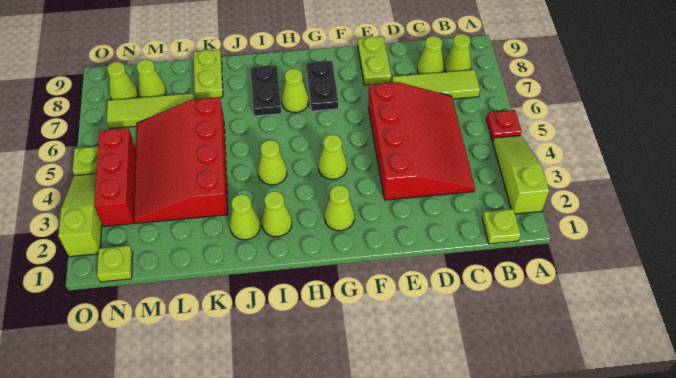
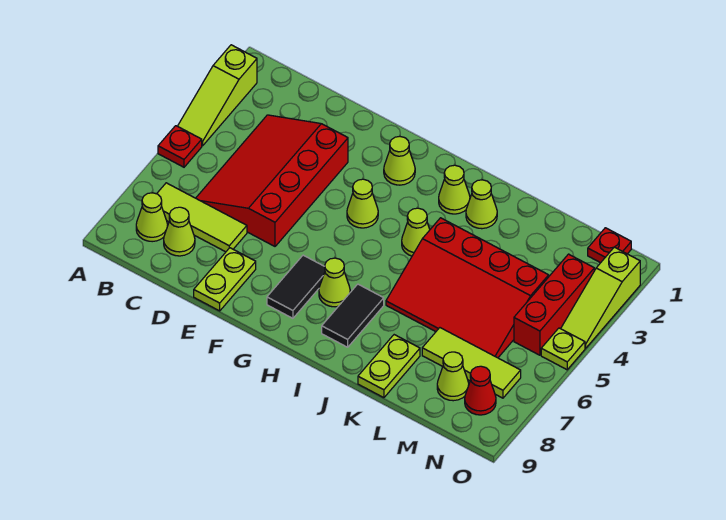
lime plate B1 level 1 -> none
black plate G7:G8 level 1 -> black tile G7:G8 level 1
black plate I7:I8 level 1 -> black tile I7:I8 level 1
red slope K3:M6 level 1 top K -> red slope J4:M6 level 1 top 4
lime plate N1 level 1 -> red plate N1 level 1
lime cone N8 level 1 -> red cone N8 level 1

